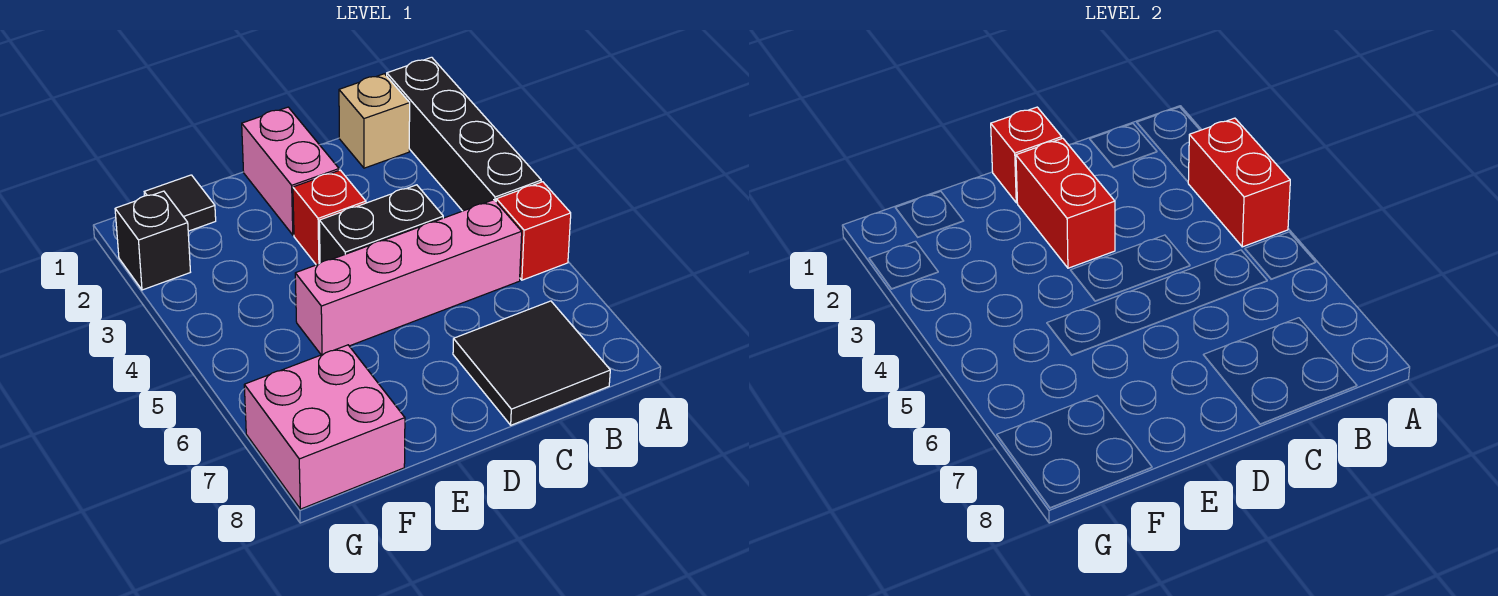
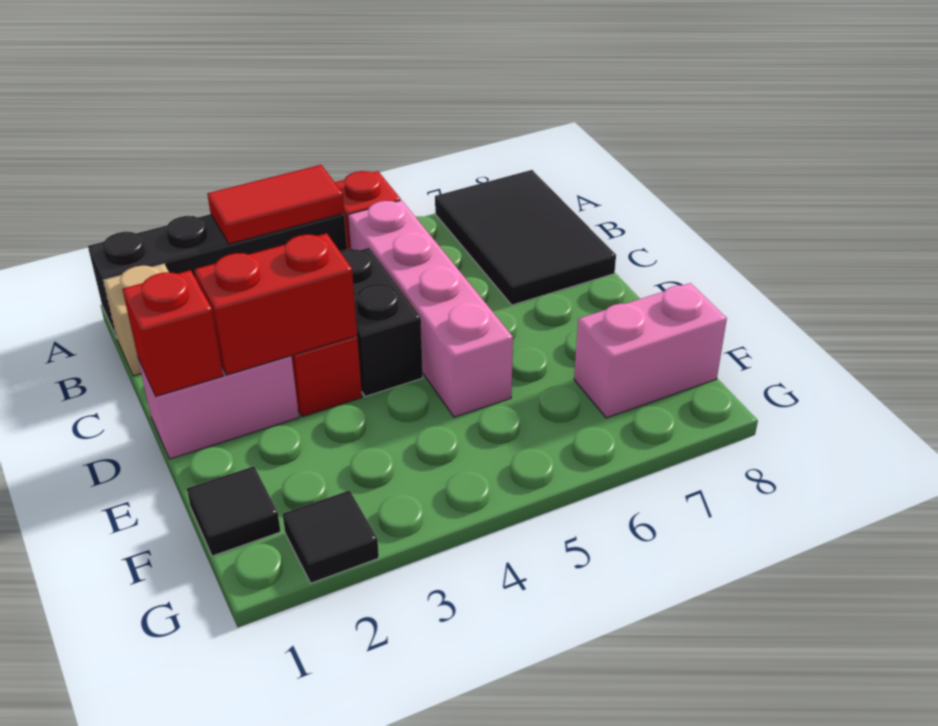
red brick A3:A4 level 2 -> red tile A3:A4 level 2
black tile B7:C8 level 1 -> black tile A7:C8 level 1
pink brick F7:G8 level 1 -> pink brick F7:F8 level 1
black brick G2 level 1 -> black tile G2 level 1

